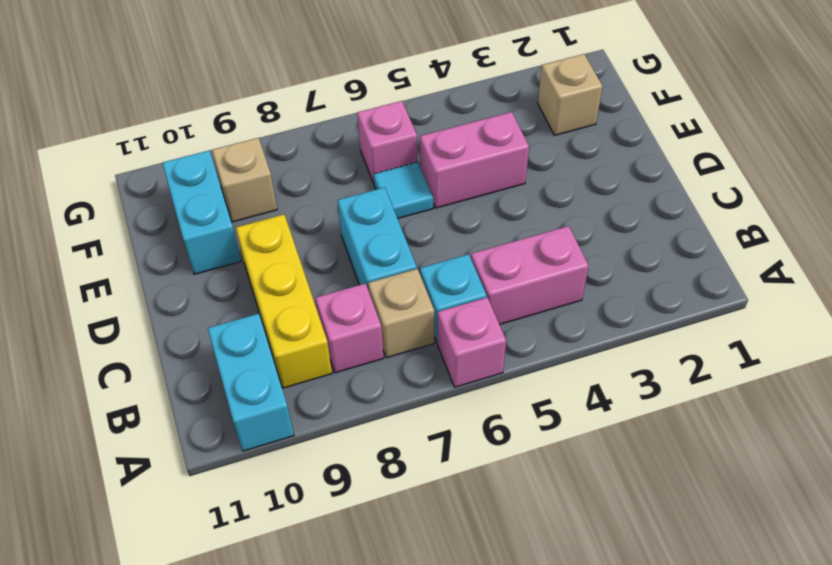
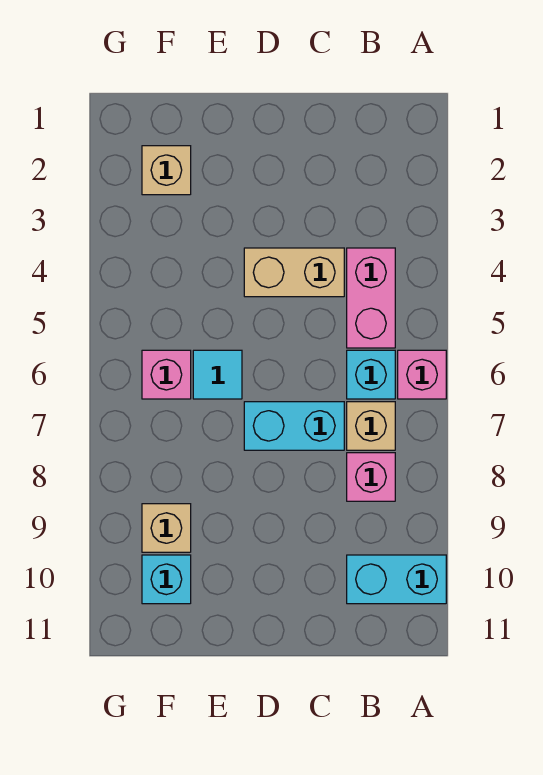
yellow brick B9:D9 level 1 -> none
none -> tan brick C4:D4 level 1
pink brick E4:E5 level 1 -> none
cyan brick E10:F10 level 1 -> cyan brick F10 level 1

